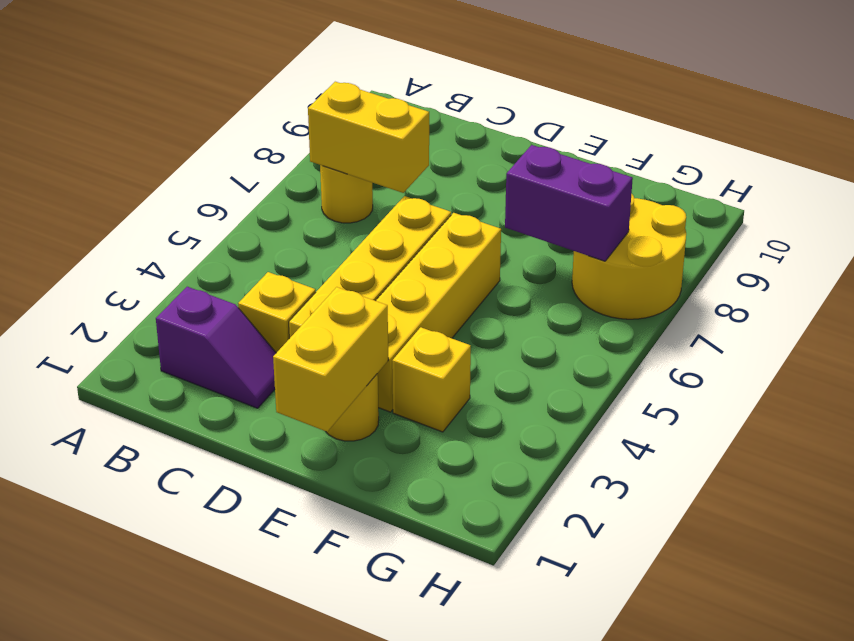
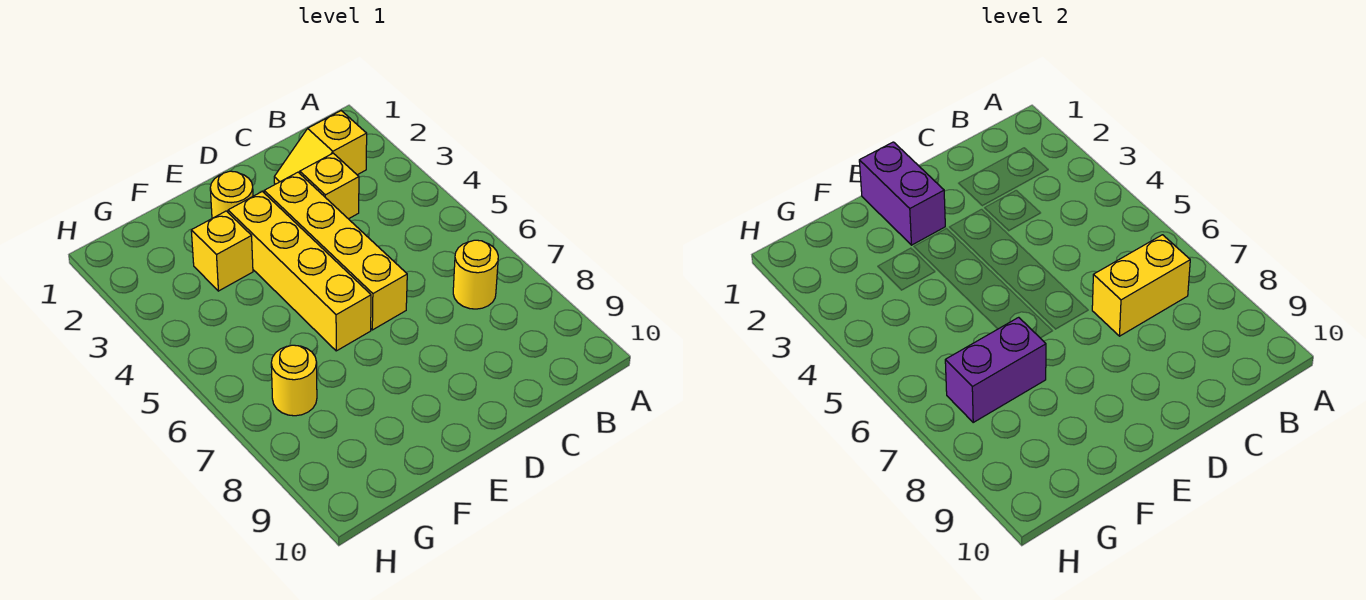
purple slope B2:C2 level 1 top B -> yellow slope B2:C2 level 1 top B
yellow brick E1:E2 level 2 -> purple brick E1:E2 level 2
yellow round brick G7:H8 level 1 -> yellow round brick G7 level 1

